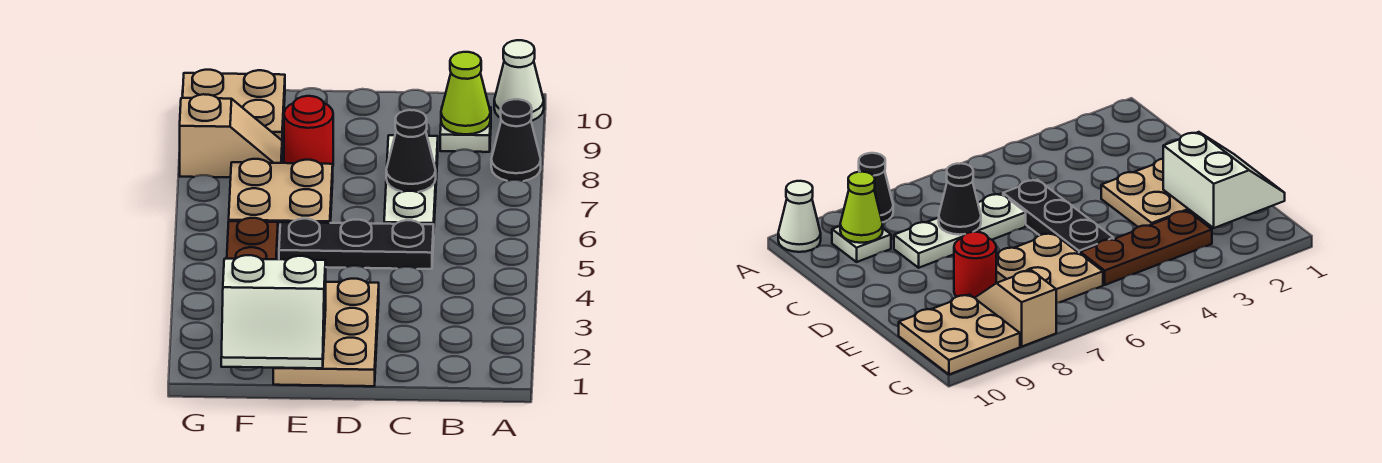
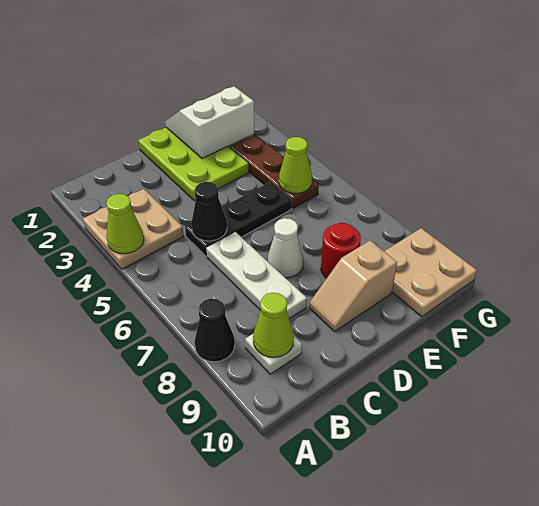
none -> lime cone A4 level 2
white cone A10 level 1 -> white cone D7 level 1
black cone C7 level 2 -> black cone C5 level 2
tan plate D1:E3 level 1 -> lime plate D1:E3 level 1
tan plate E6:F7 level 1 -> tan plate A3:B4 level 1
none -> lime cone F5 level 2
tan slope F8:G8 level 1 top G -> tan slope D9:E9 level 1 top E

